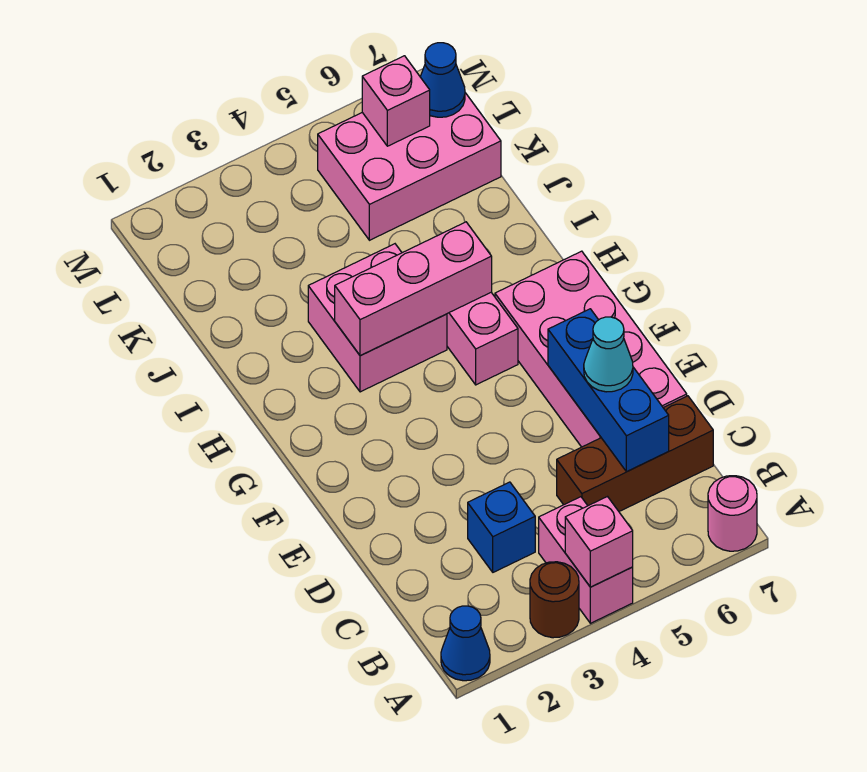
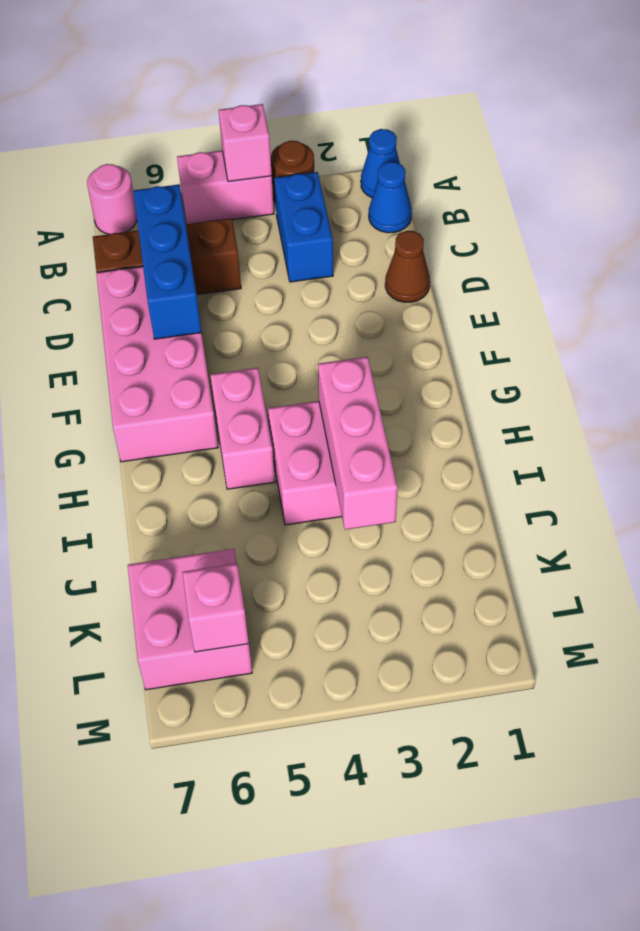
pink brick A4:B4 level 1 -> pink brick A4:A5 level 1
blue brick C3 level 1 -> blue brick B3:C3 level 1
none -> brown cone D1 level 1
cyan cone D6 level 3 -> none
pink brick H3:H5 level 2 -> pink brick H3:J3 level 2
pink brick K5:L7 level 1 -> pink brick K6:L7 level 1
blue cone L7 level 2 -> blue cone B1 level 1

